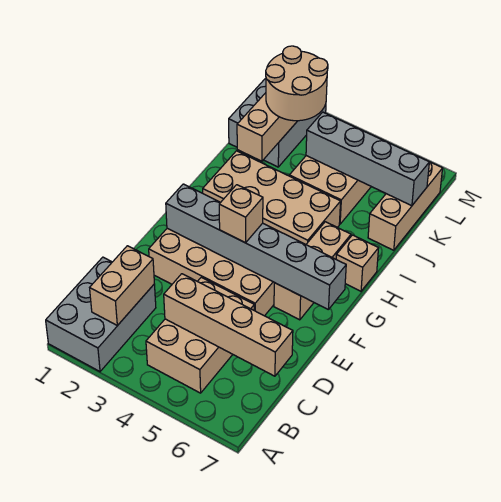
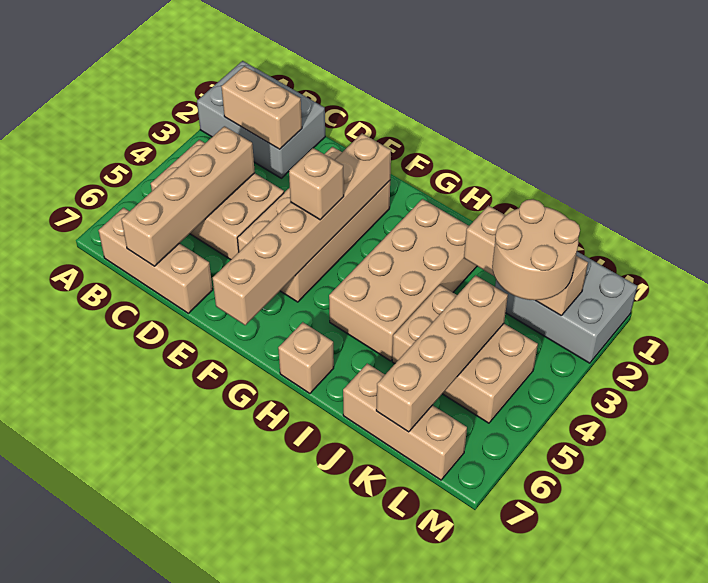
grey brick F2:F7 level 2 -> tan brick F2:F7 level 2
tan brick F6:H6 level 1 -> tan brick B7:D7 level 1
grey brick K4:K7 level 2 -> tan brick K4:K7 level 2

